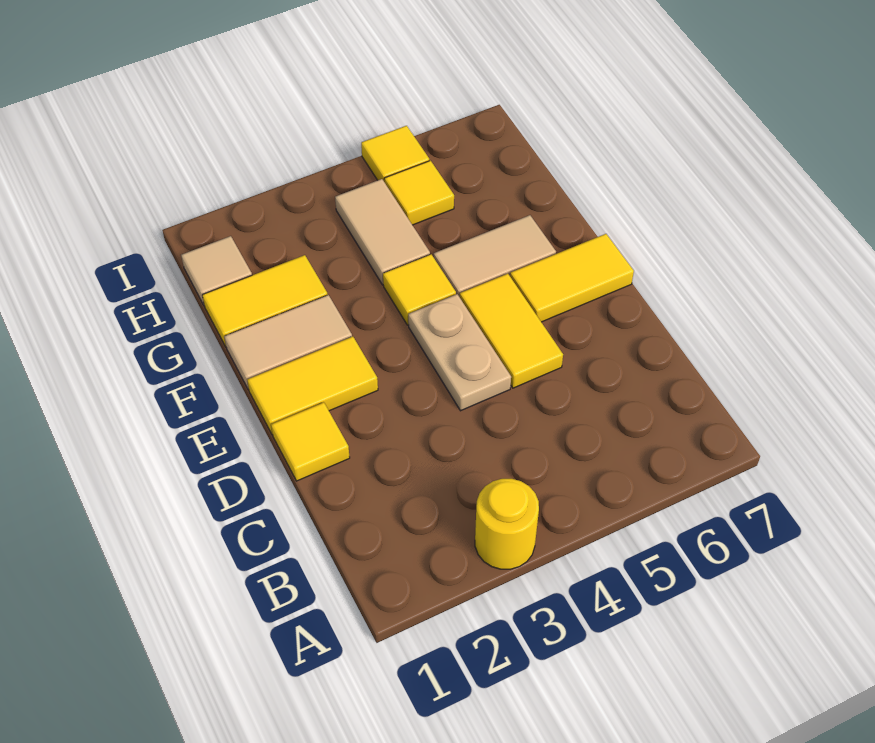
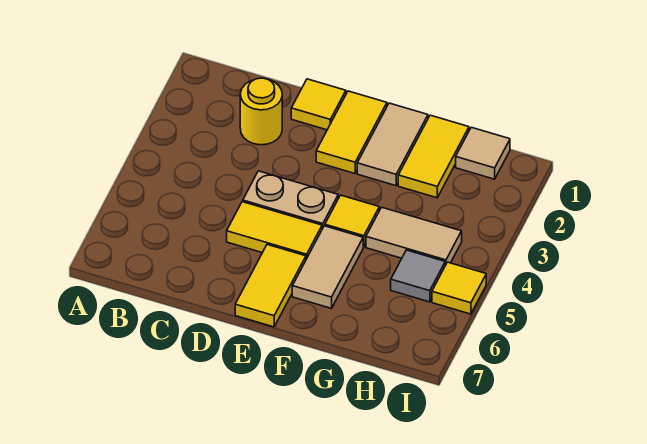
yellow round brick A3 level 1 -> yellow round brick C2 level 1
yellow tile H5 level 1 -> grey tile H5 level 1

